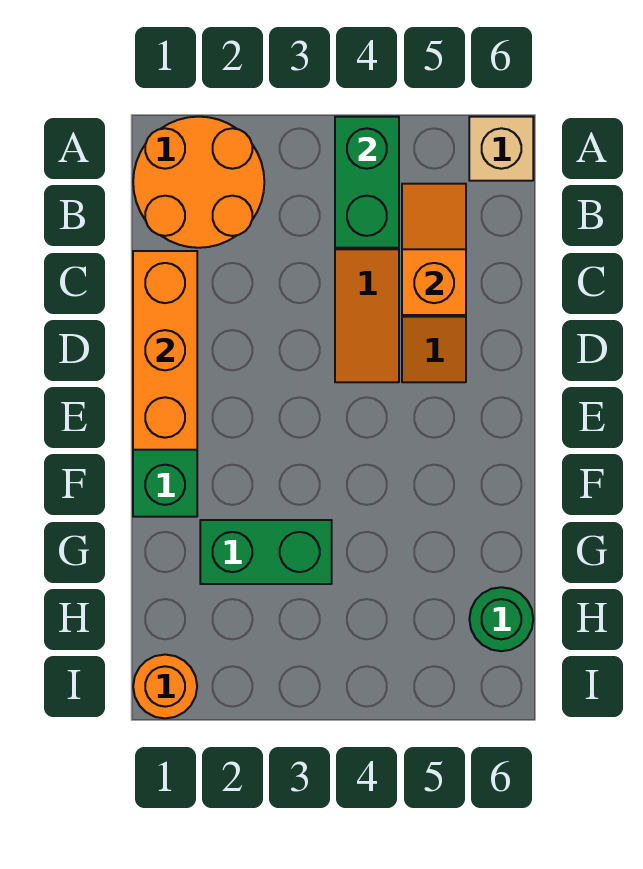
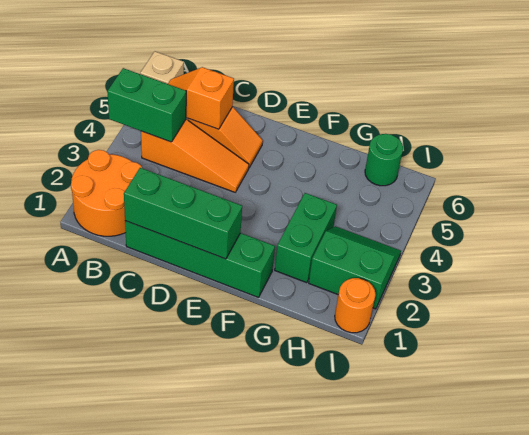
orange brick C1:E1 level 2 -> green brick C1:E1 level 2
none -> green slope H2:I3 level 1 top 2

